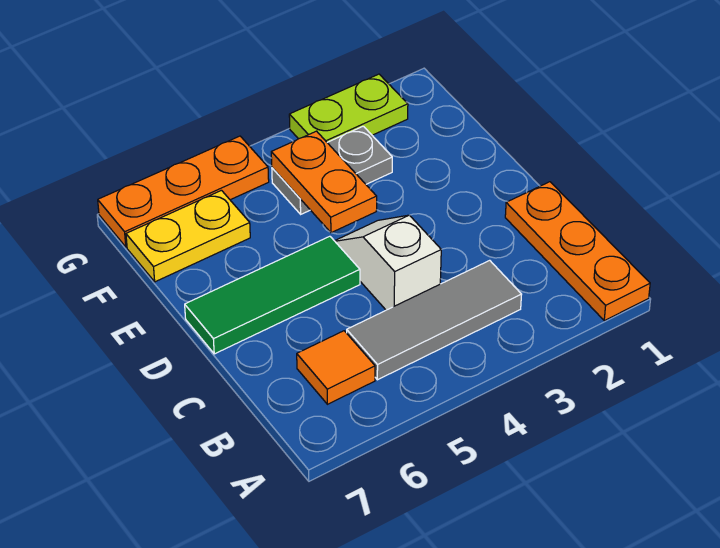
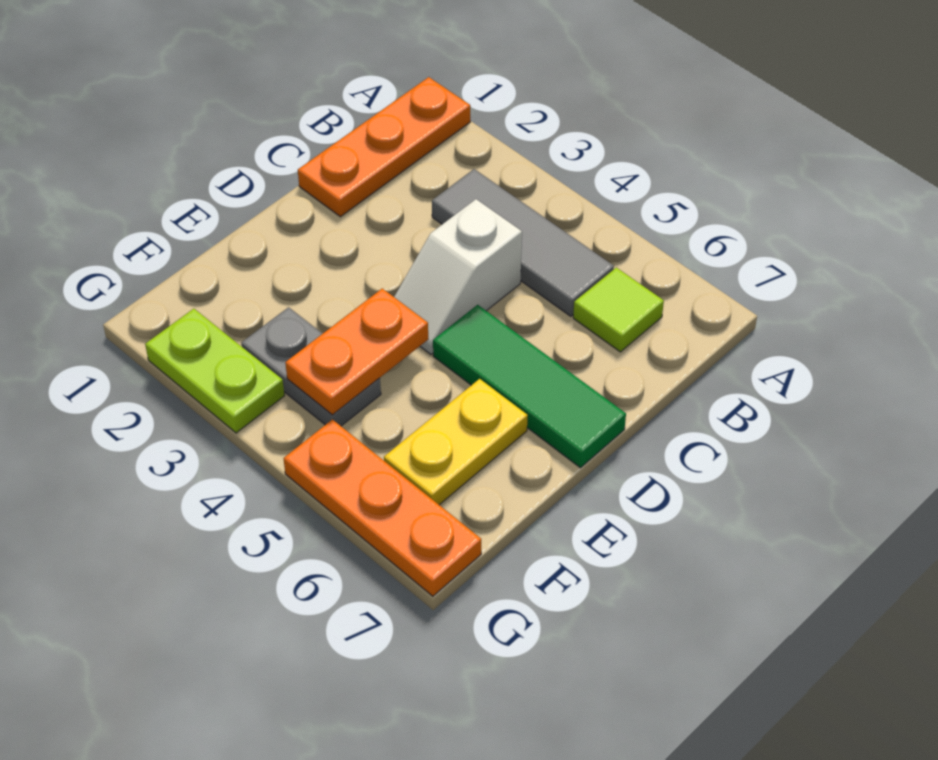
orange tile B6 level 1 -> lime tile B6 level 1
yellow plate F6:F7 level 1 -> yellow plate E6:F6 level 1

